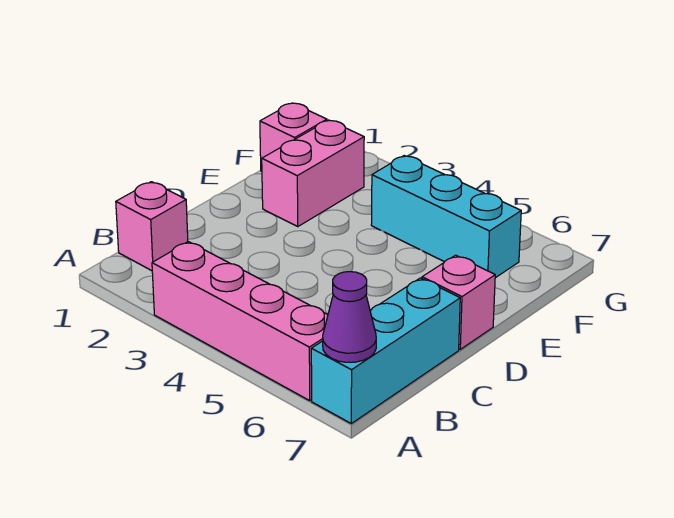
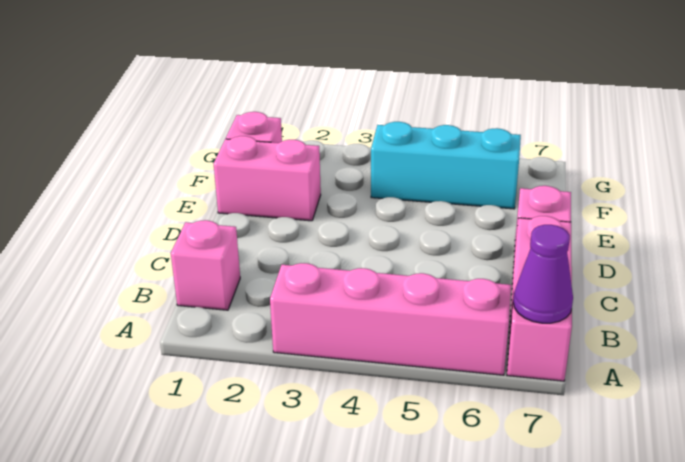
cyan brick A7:C7 level 1 -> pink brick A7:C7 level 1
pink brick E2:F2 level 1 -> pink brick E1:E2 level 1

